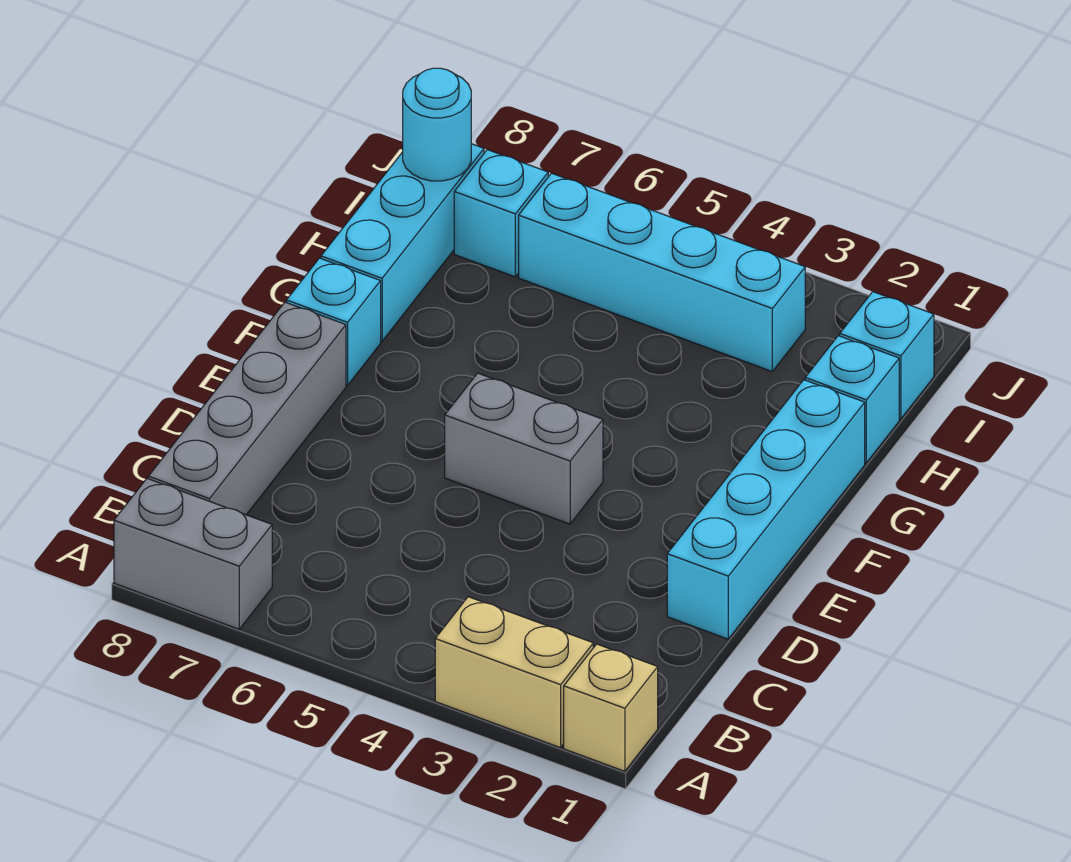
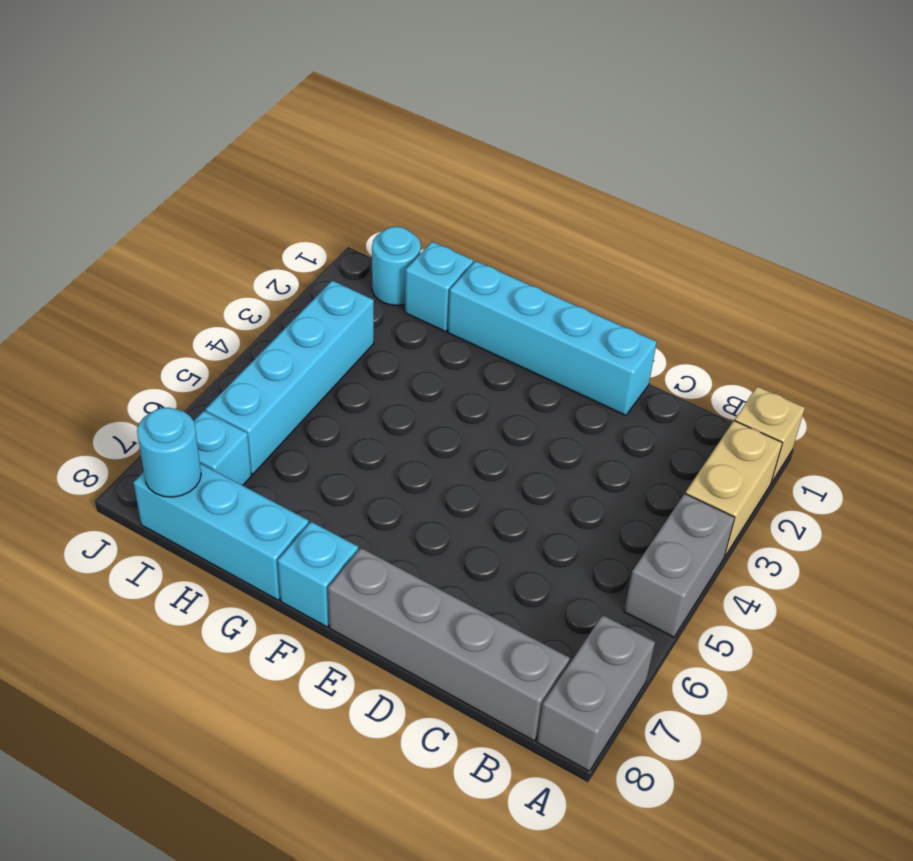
grey brick E4:E5 level 1 -> grey brick A4:A5 level 1
cyan brick I1 level 1 -> cyan round brick I1 level 1

